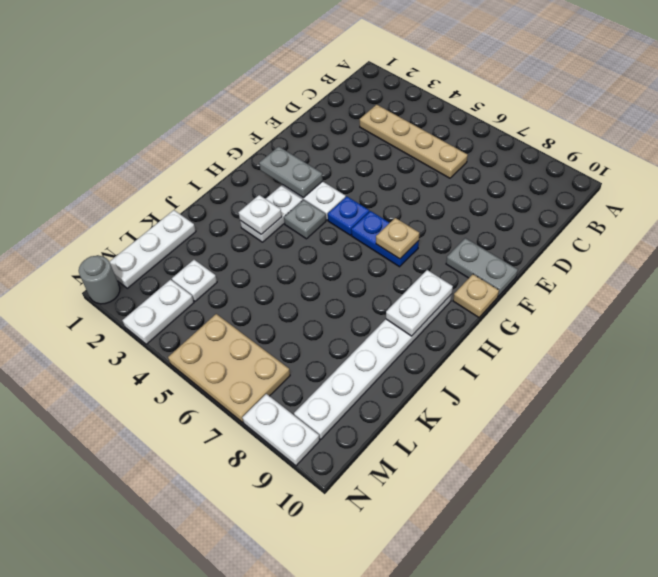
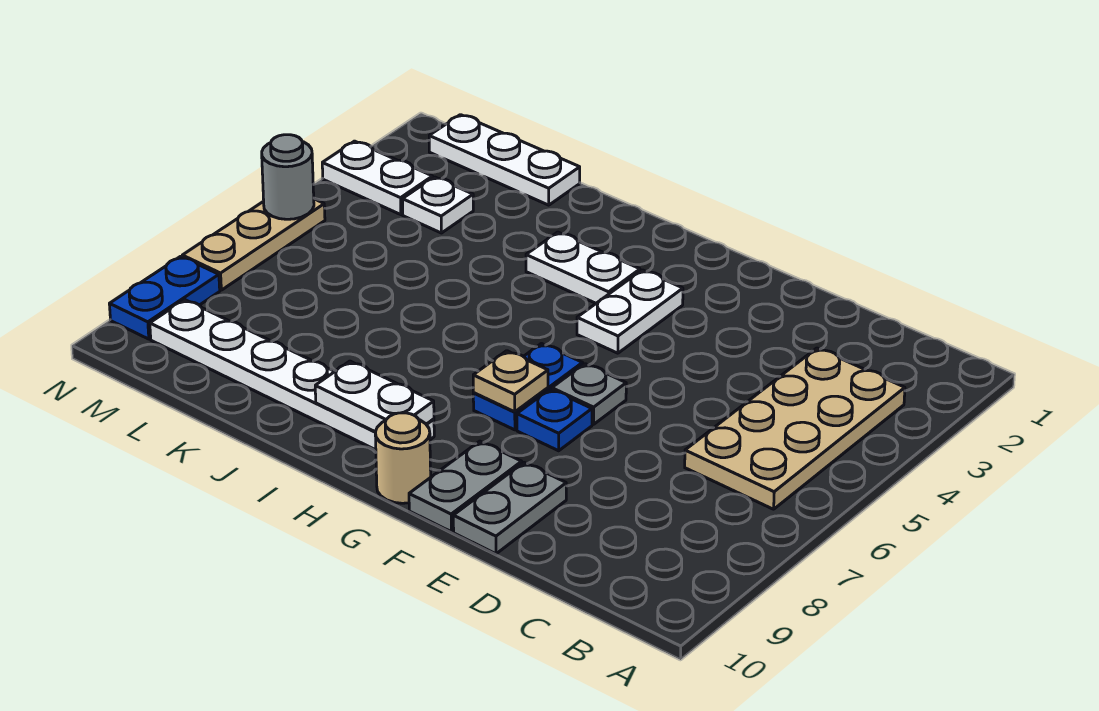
tan plate C3:C6 level 1 -> tan plate B3:C6 level 1
grey plate G2:G3 level 2 -> grey plate E9:E10 level 1
blue plate G5 level 1 -> blue plate F7 level 1
tan plate G10 level 1 -> tan round brick G10 level 1
grey plate H4 level 1 -> grey plate F6 level 1
white plate I3 level 2 -> none
tan plate M5:N7 level 1 -> tan plate N5:N7 level 1
grey round brick N1 level 1 -> grey round brick N5 level 2
white plate N8:N9 level 1 -> blue plate N8:N9 level 1

